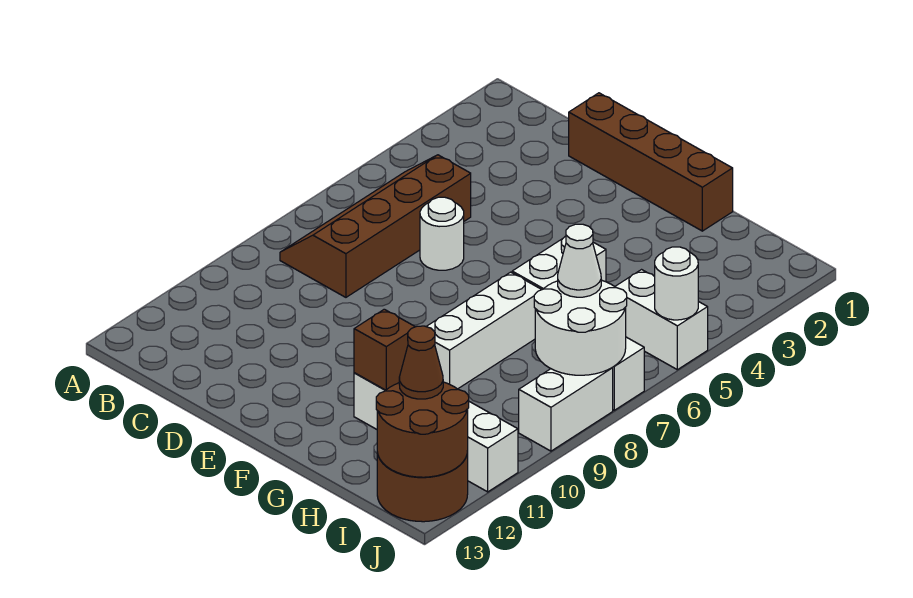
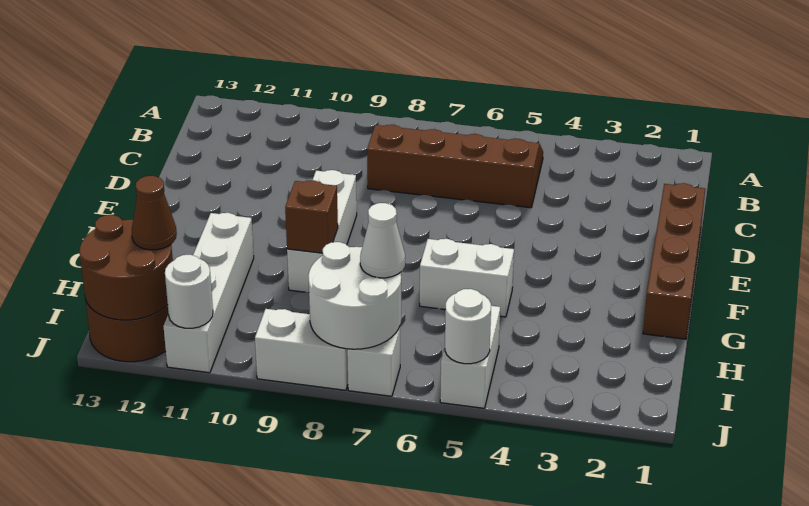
white round brick D6 level 1 -> white round brick J11 level 2
white brick G7:G9 level 1 -> white brick E9:G9 level 1
brown brick G11 level 2 -> brown brick G9 level 2

